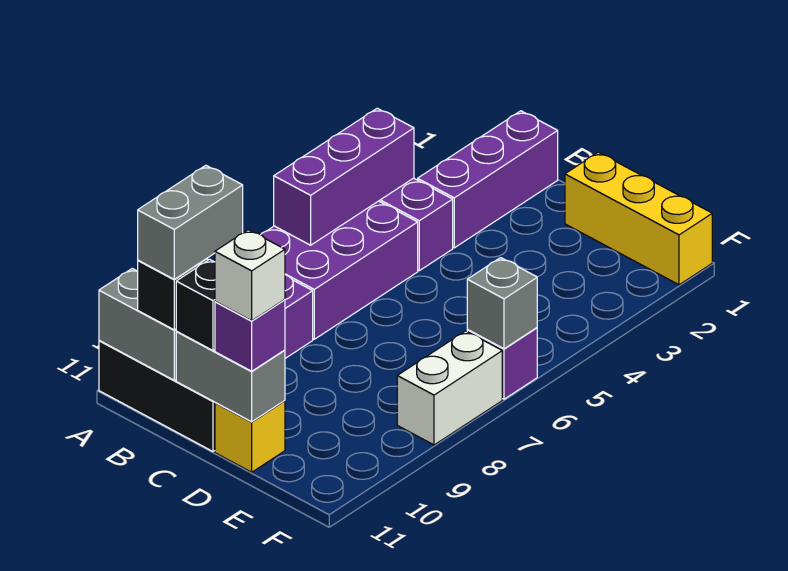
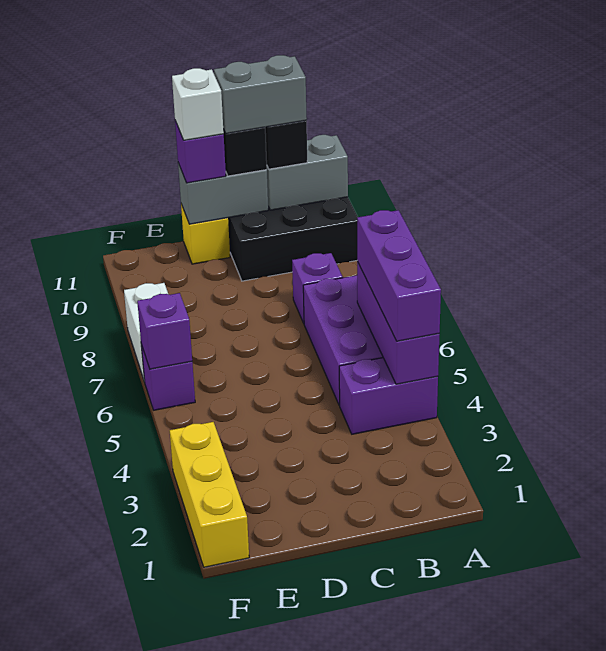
purple brick B1:B3 level 1 -> purple brick A4:A6 level 3
grey brick B10:B11 level 4 -> grey brick B11:C11 level 4
yellow brick D1:F1 level 1 -> yellow brick F1:F3 level 1
grey brick F6 level 2 -> purple brick F6 level 2

